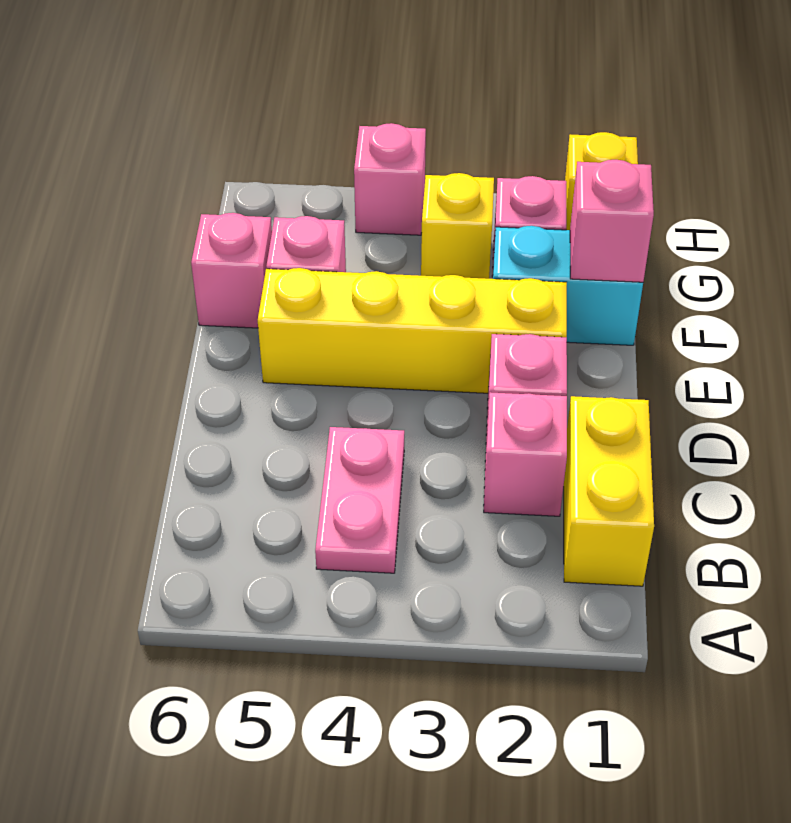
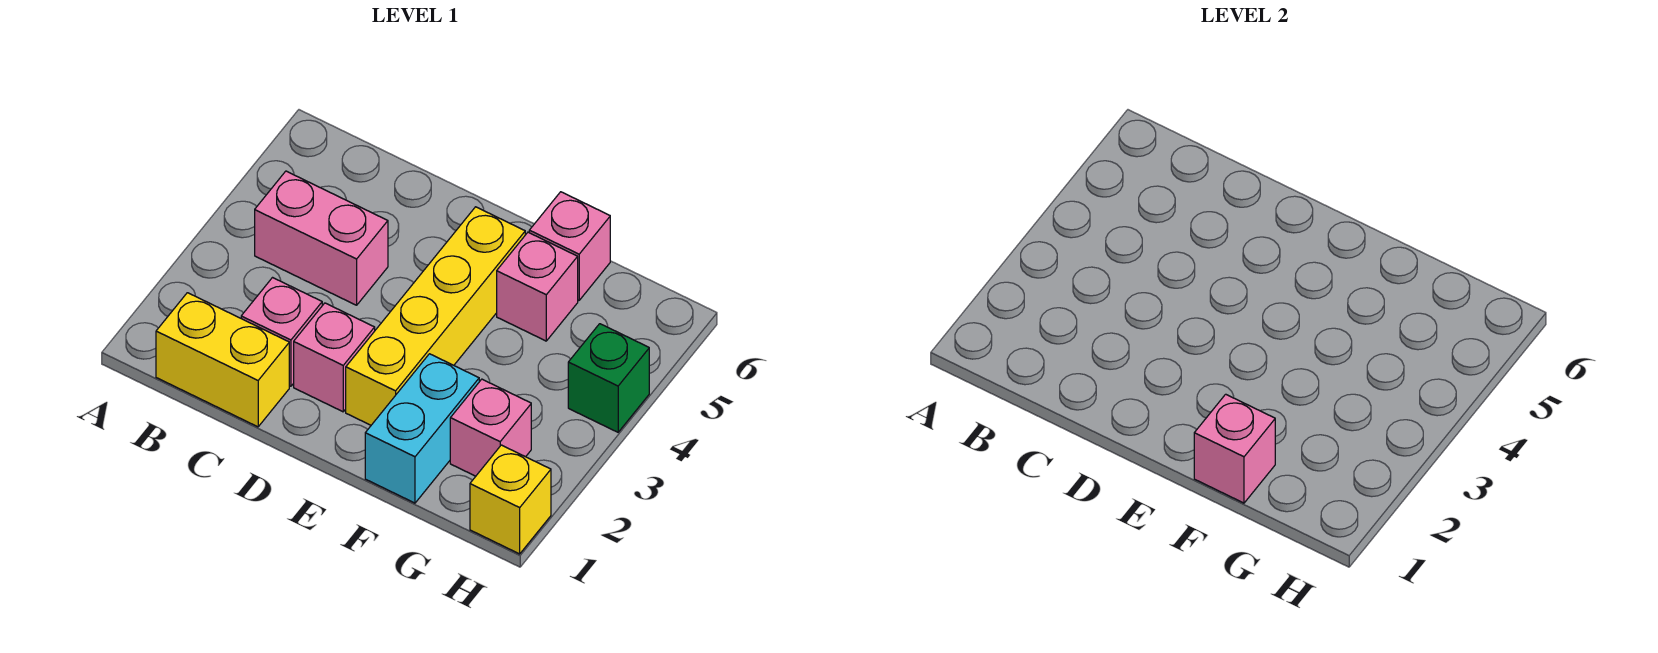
pink plate B4:C4 level 1 -> pink brick B4:C4 level 1
yellow brick G3 level 1 -> none
pink brick H4 level 1 -> green brick H4 level 1

